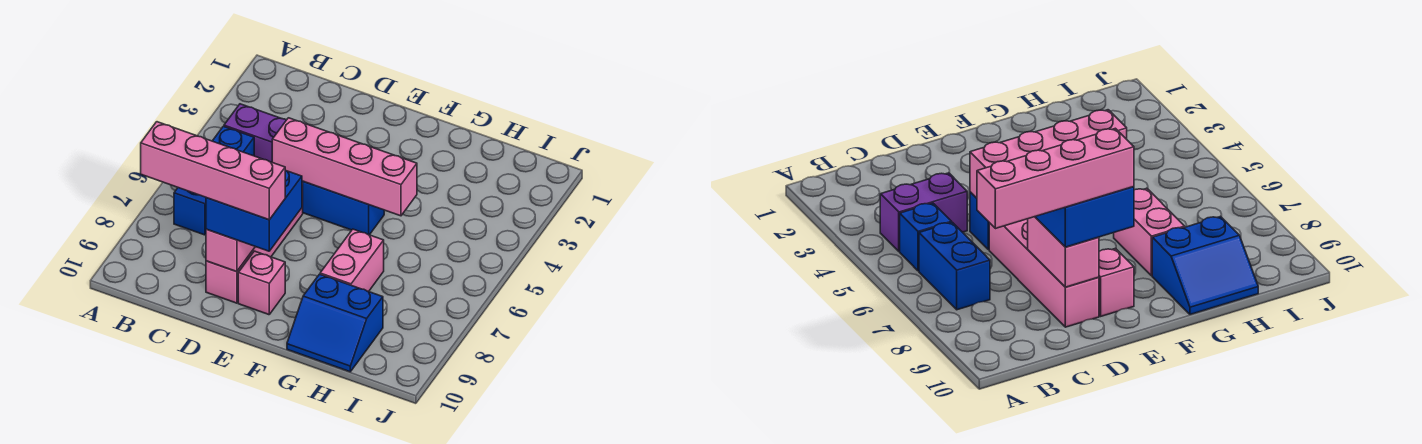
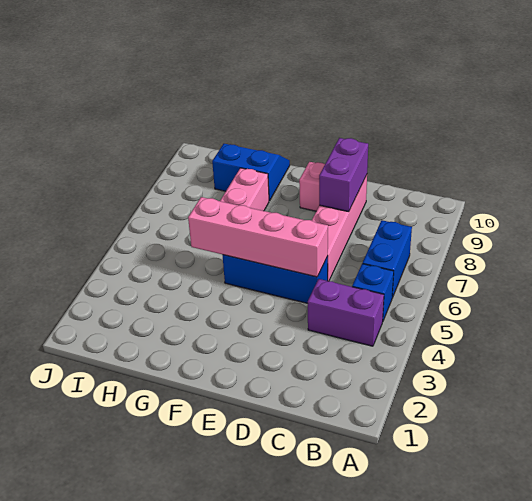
pink brick B9:E9 level 4 -> none
pink brick D8:D9 level 2 -> purple brick D8:D9 level 2
blue brick D8:E9 level 3 -> none

